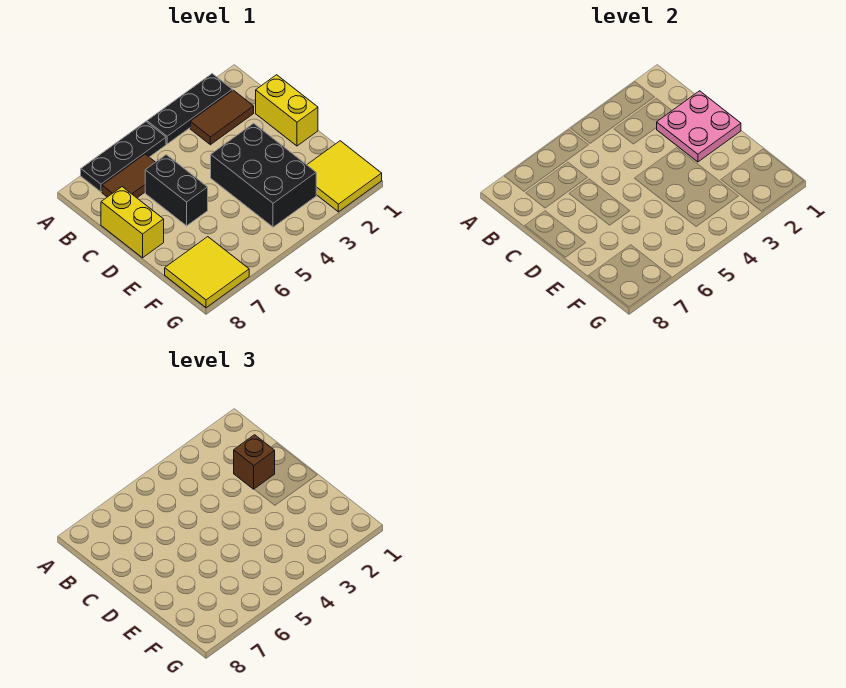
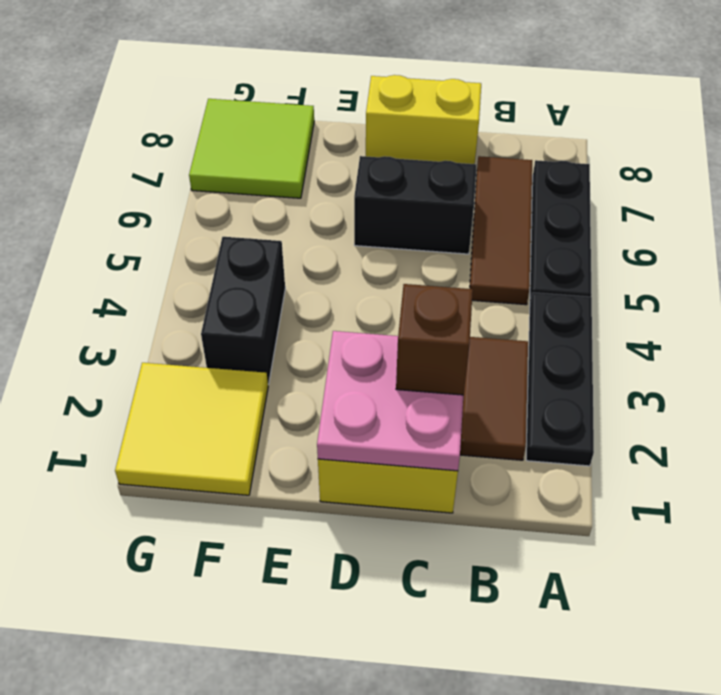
brown tile B6:B7 level 1 -> brown tile B5:B7 level 1
black brick D3:F4 level 1 -> black brick F3:F4 level 1
yellow tile F7:G8 level 1 -> lime tile F7:G8 level 1

